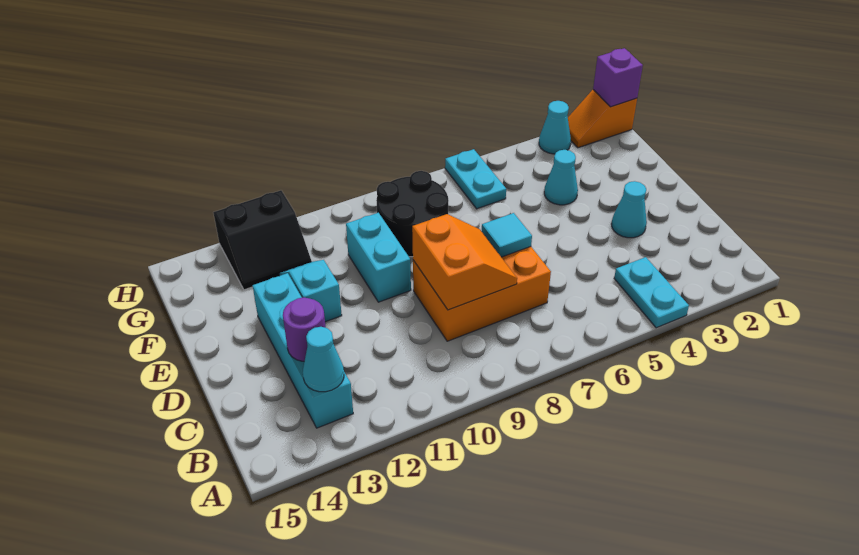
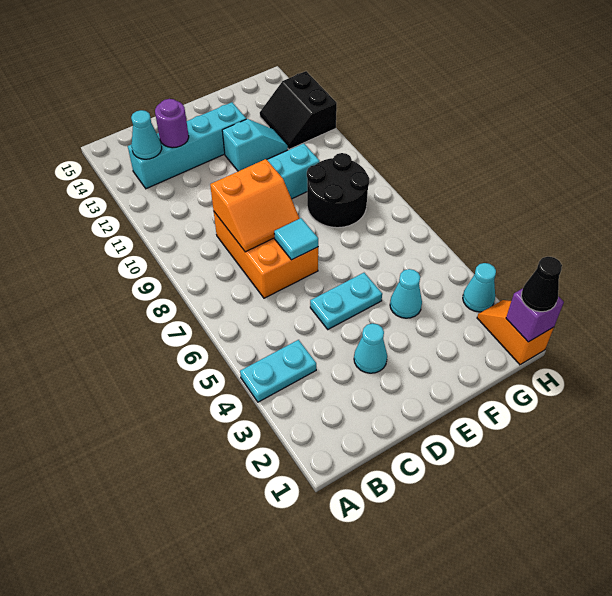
cyan plate G6:H6 level 1 -> cyan plate D5:E5 level 1
none -> black cone H1 level 3

